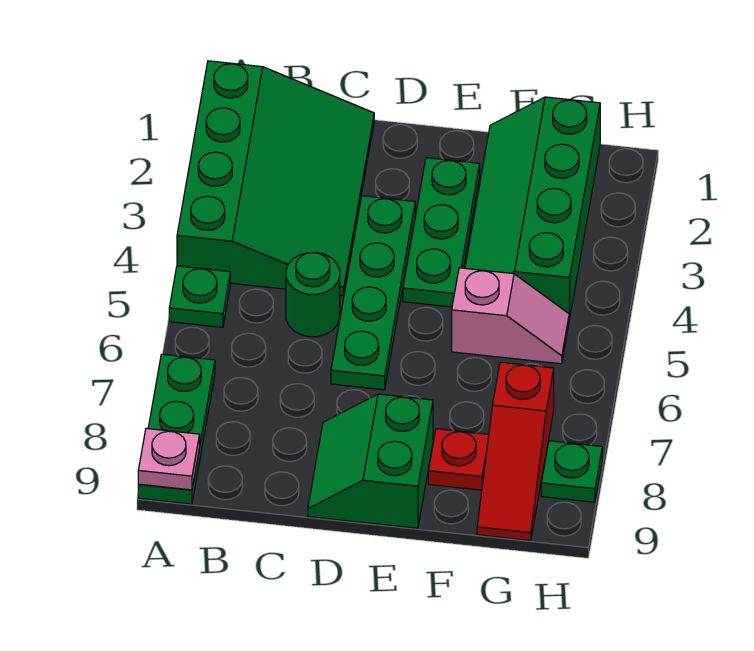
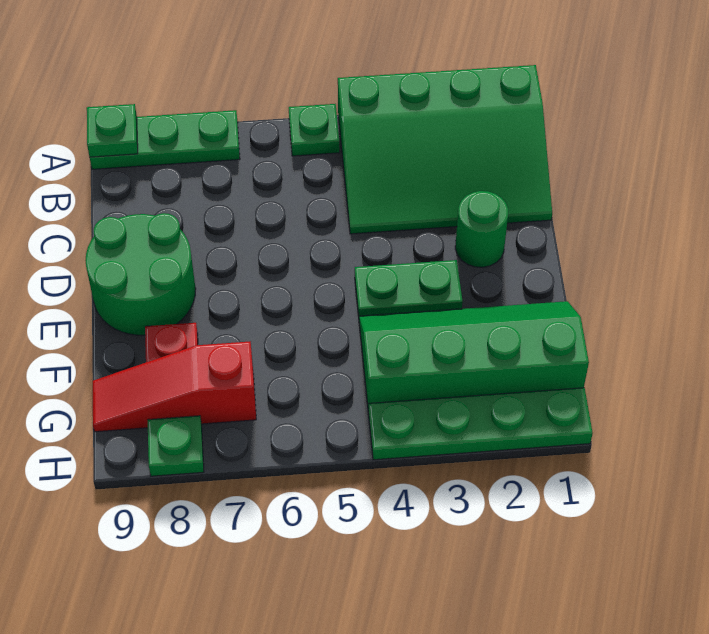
pink plate A9 level 2 -> green plate A9 level 2
green round brick C5 level 1 -> green round brick D2 level 1
green plate D3:D6 level 1 -> green plate H1:H4 level 1
green slope D8:E9 level 1 top E -> green round brick D8:E9 level 1
green plate E2:E4 level 1 -> green plate E3:E4 level 1
pink slope F5:G5 level 1 top F -> none

